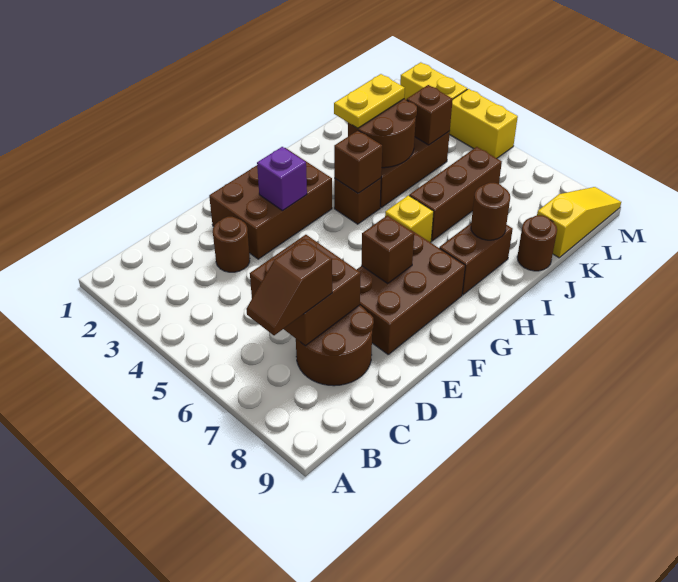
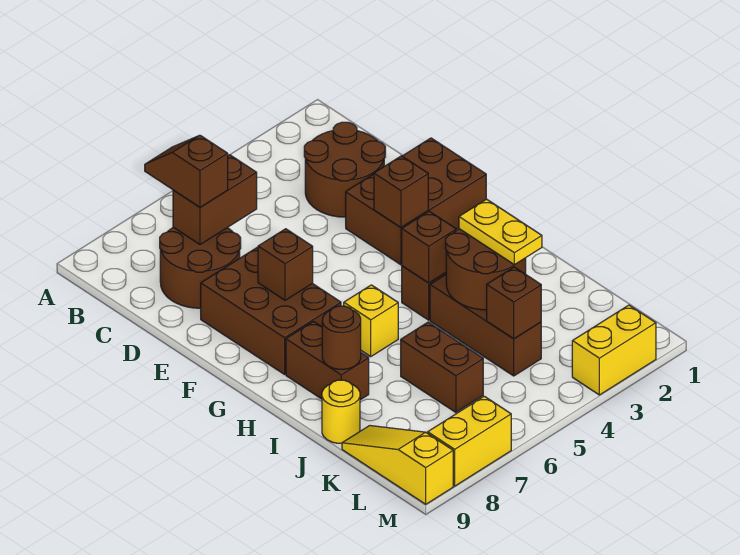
brown brick C6:D7 level 2 -> brown brick C6:C7 level 2
brown round brick D3 level 1 -> brown round brick C2:D3 level 1
brown brick E2:G3 level 1 -> brown brick E1:F3 level 1
purple brick F3 level 2 -> brown brick F3 level 2
brown brick I6:K6 level 1 -> brown brick J6:K6 level 1
brown round brick J9 level 1 -> yellow round brick J9 level 1
yellow slope K9:M9 level 1 top K -> yellow slope K9:M9 level 1 top M
yellow brick M4:M5 level 1 -> yellow brick M7:M8 level 1

